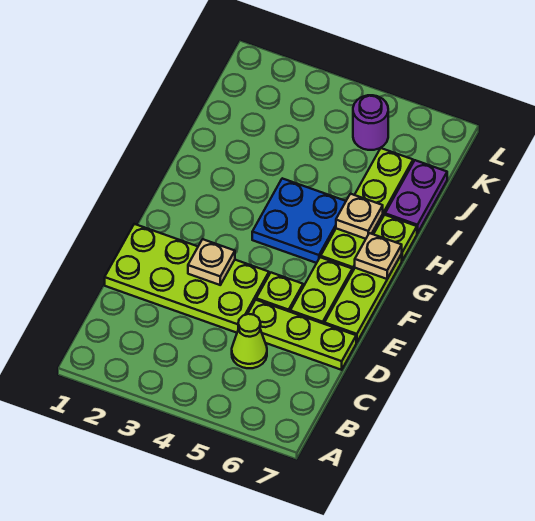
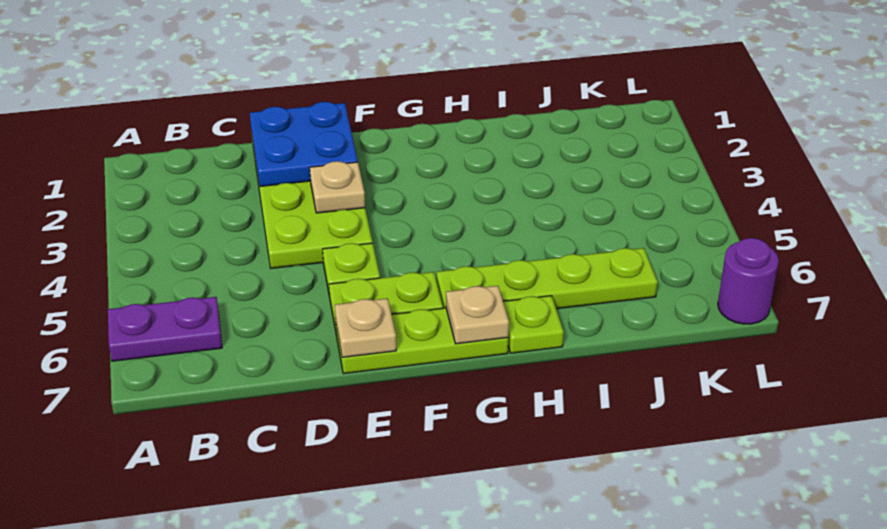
lime cone C5 level 1 -> none
lime plate D5:D7 level 1 -> none
blue plate G4:H5 level 1 -> blue plate D1:E2 level 2
tan plate H6 level 2 -> tan plate E7 level 2
purple plate I7:J7 level 1 -> purple plate A6:B6 level 1
purple round brick K5 level 1 -> purple round brick L7 level 1

